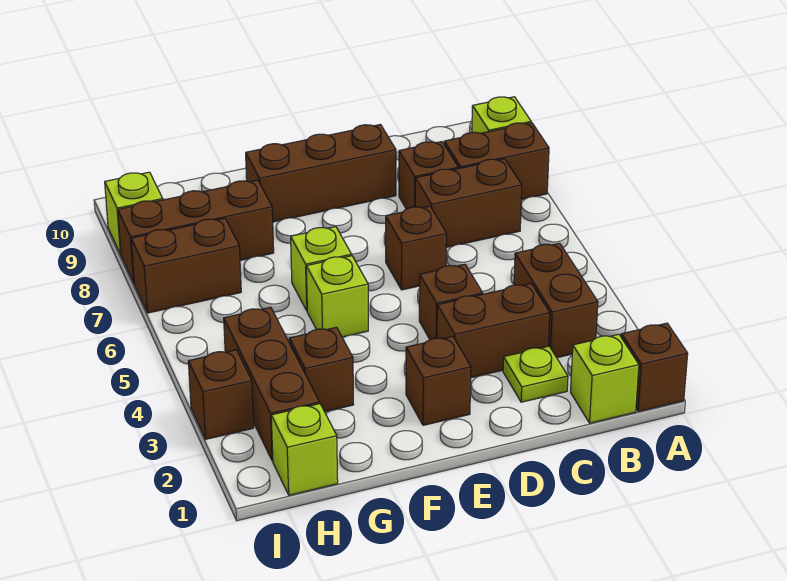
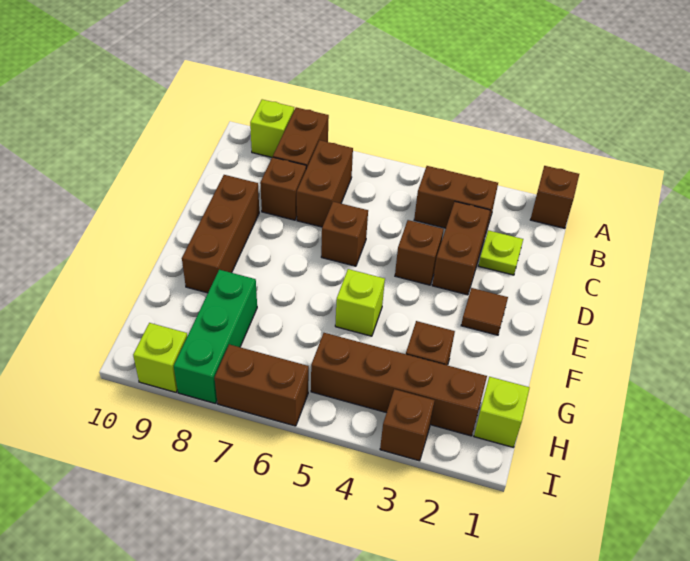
lime brick B1 level 1 -> none
brown brick E2 level 1 -> brown tile E2 level 1
lime brick F6 level 1 -> none
brown brick G8:I8 level 1 -> green brick G8:I8 level 1
brown brick H2:H4 level 1 -> brown brick H2:H5 level 1
brown brick H7:I7 level 1 -> brown brick I6:I7 level 1

